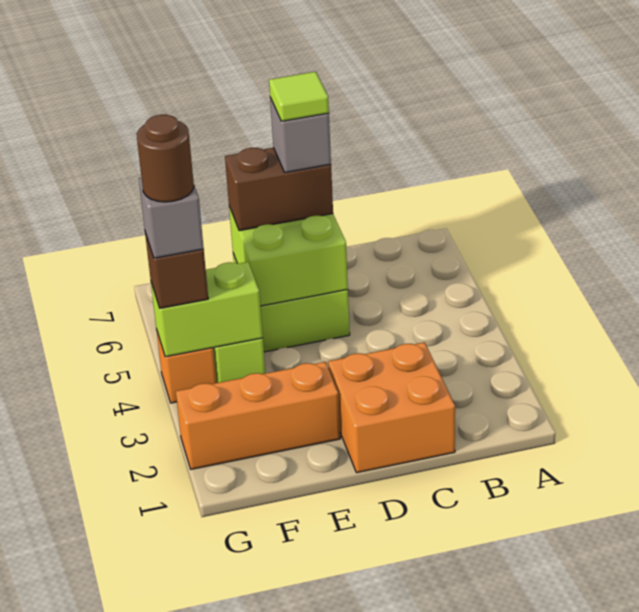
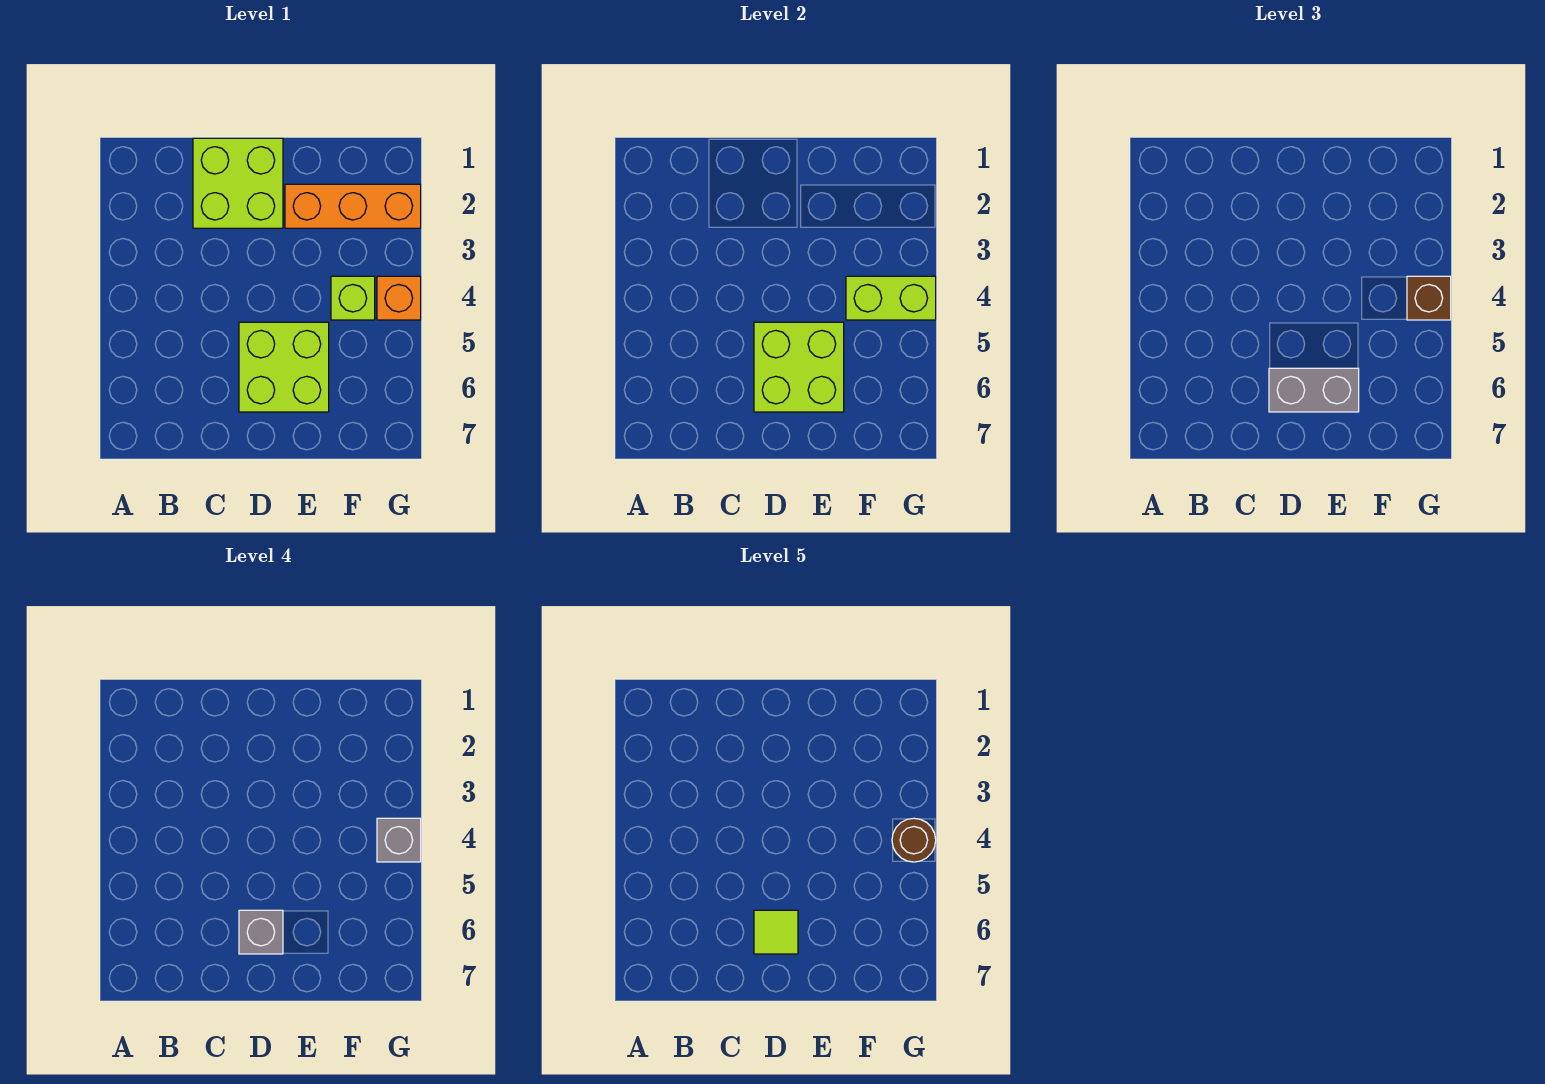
orange brick C1:D2 level 1 -> lime brick C1:D2 level 1
brown brick D6:E6 level 3 -> grey brick D6:E6 level 3

